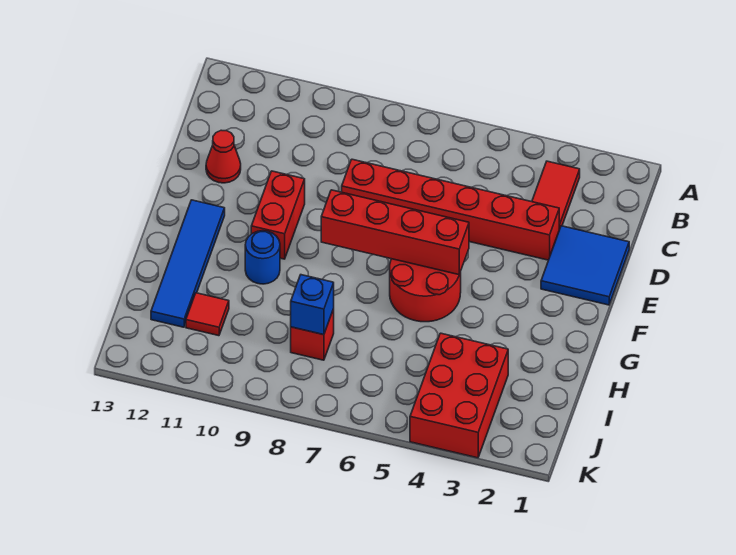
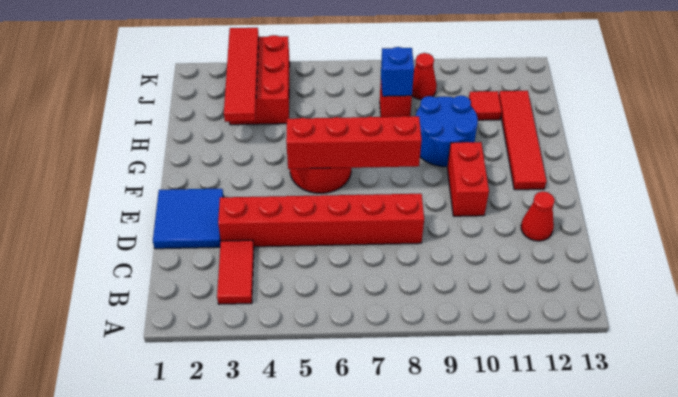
blue tile F12:I12 level 1 -> red tile F12:I12 level 1
blue round brick G10 level 1 -> blue round brick G9:H10 level 1
none -> red tile H3:K3 level 2
none -> red cone J9 level 1

